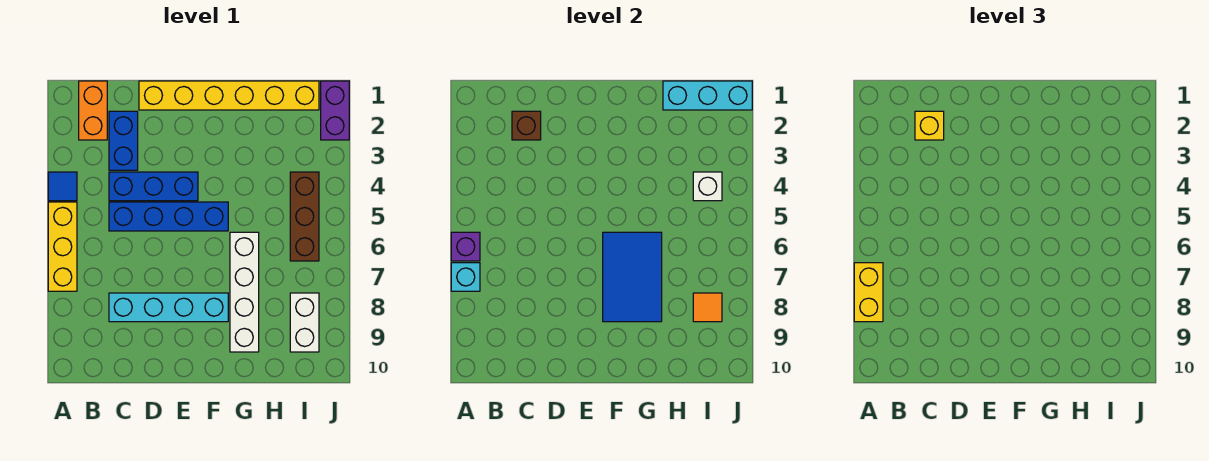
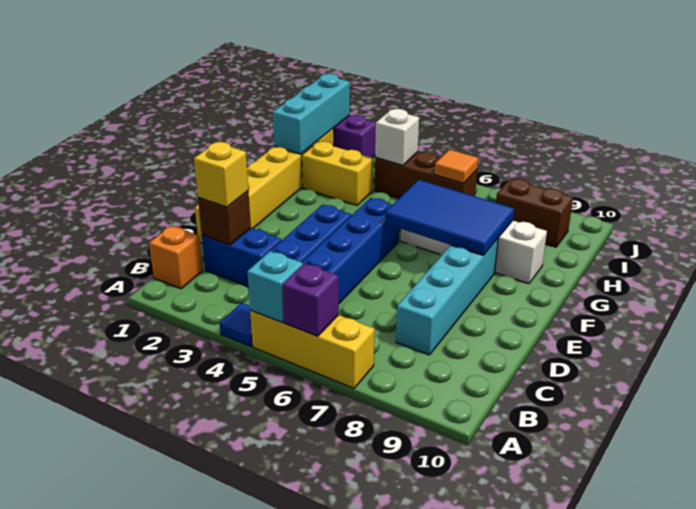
cyan brick A7 level 2 -> cyan brick A5 level 2
yellow brick A7:A8 level 3 -> yellow brick H2:H3 level 1
orange brick B1:B2 level 1 -> orange brick B1 level 1
white brick I8:I9 level 1 -> brown brick I8:I9 level 1
orange tile I8 level 2 -> orange tile I6 level 2

